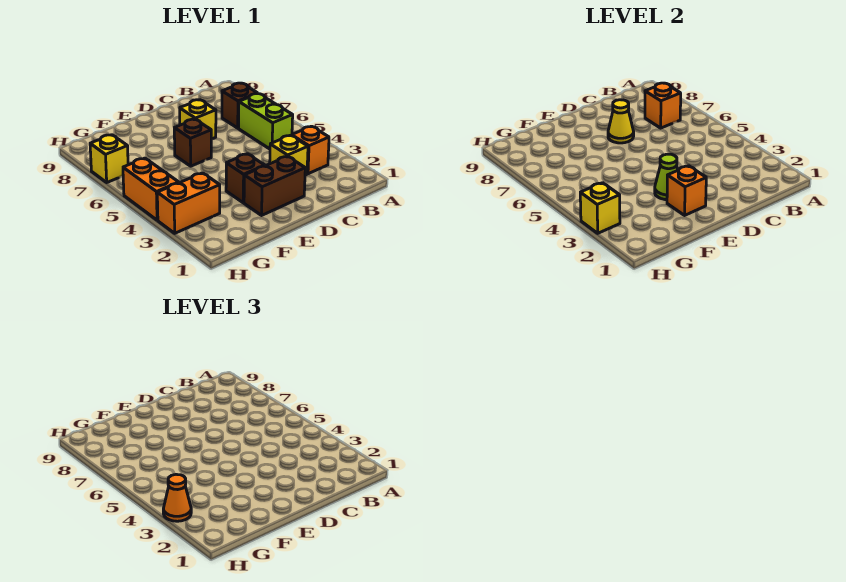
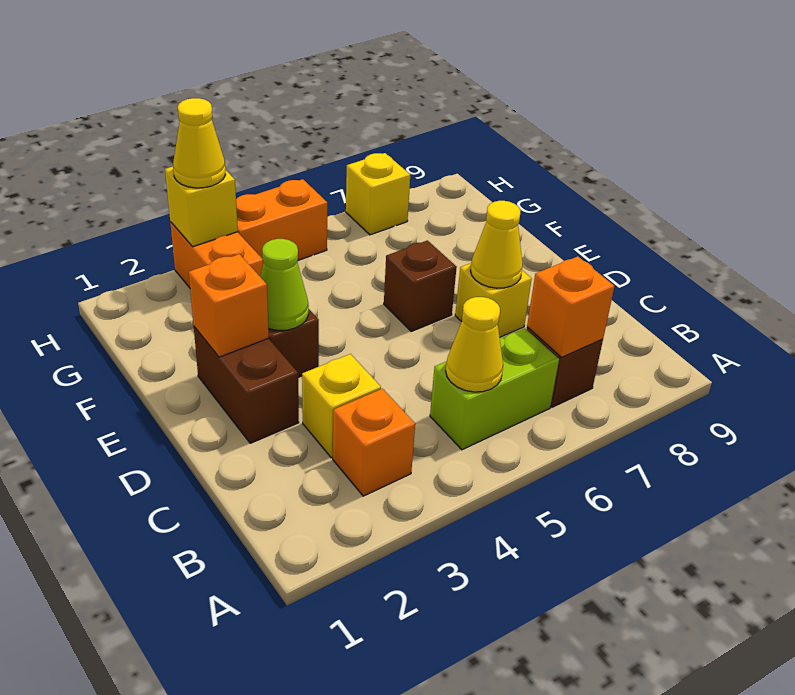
none -> yellow cone B5 level 2
orange cone H3 level 3 -> yellow cone H3 level 3

